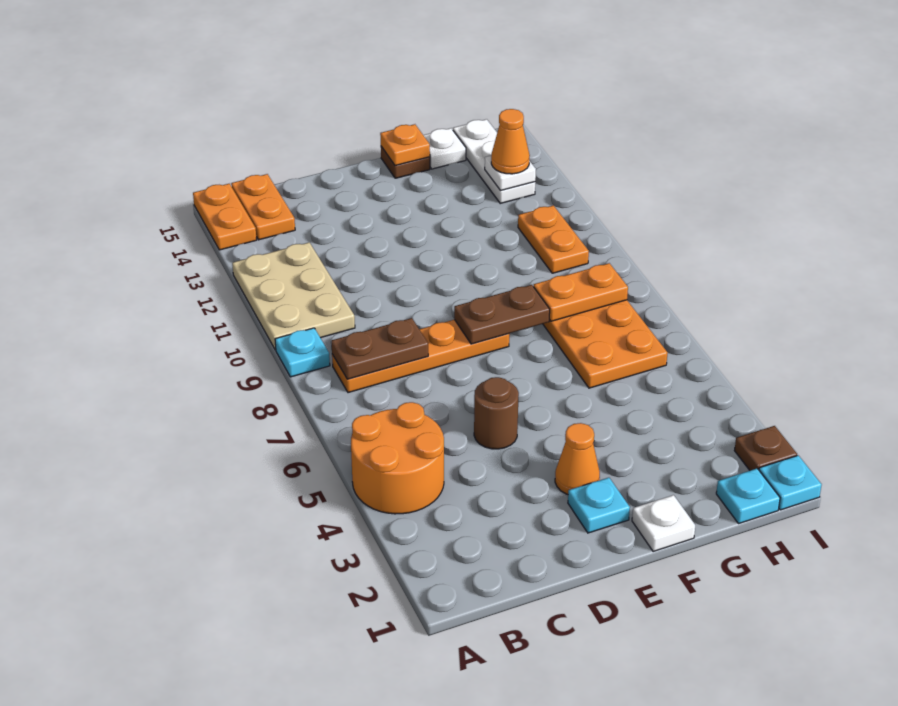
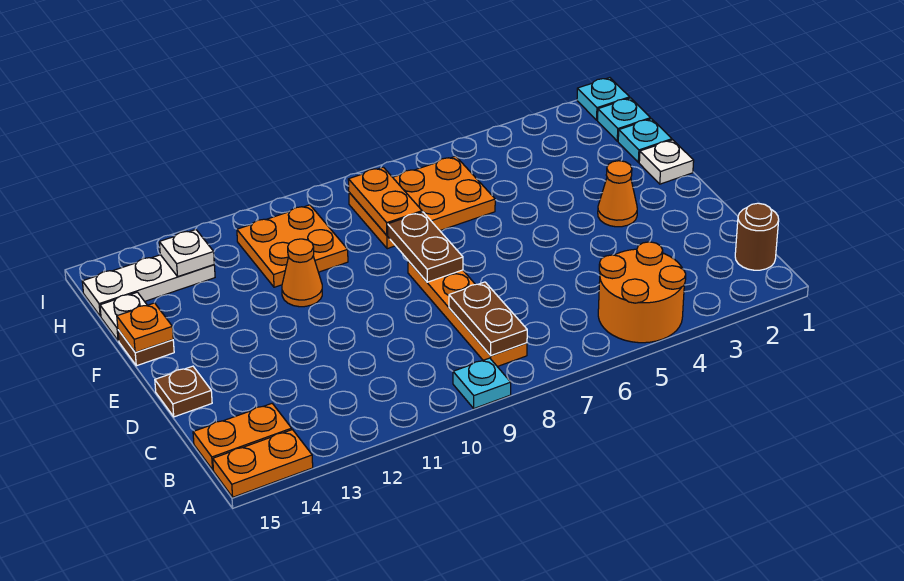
tan plate A10:B12 level 1 -> none
brown round brick D5 level 1 -> brown round brick B1 level 1
cyan plate E2 level 1 -> cyan plate G1 level 1
orange plate H10:H11 level 1 -> orange plate G10:H11 level 1
orange cone H13 level 3 -> orange cone F11 level 1
brown plate I2 level 1 -> brown plate D15 level 1

